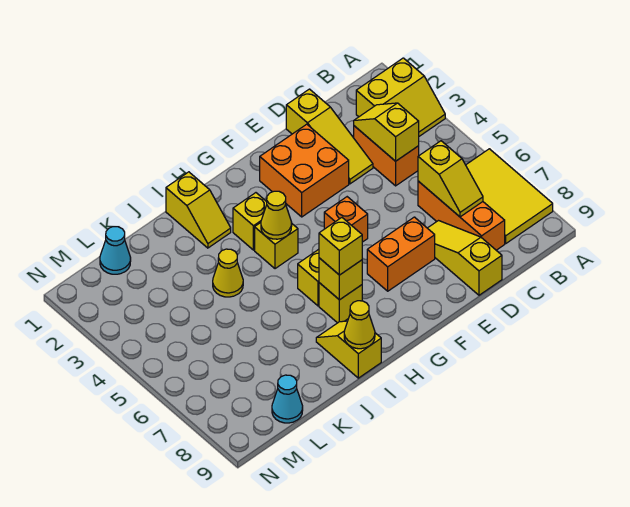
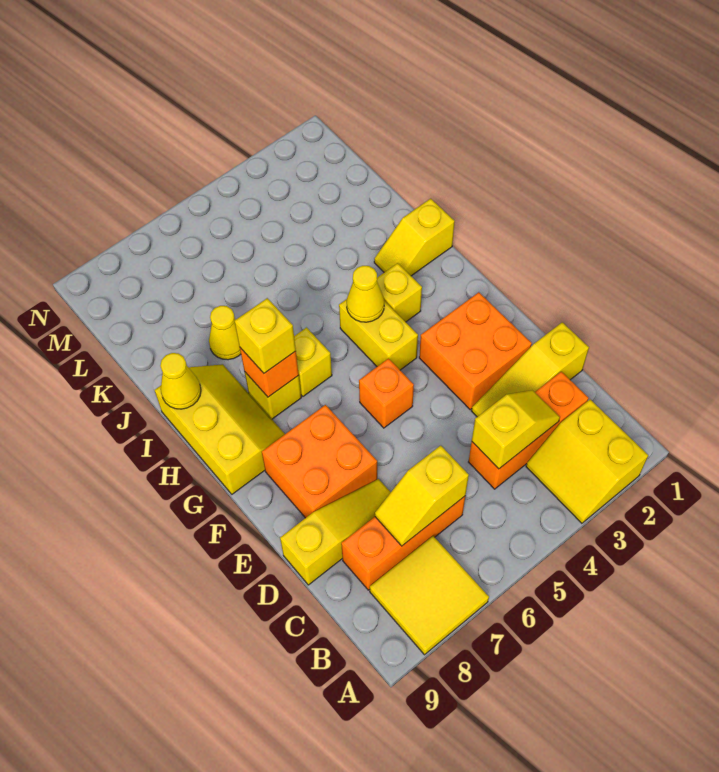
yellow tile A6:B8 level 1 -> yellow tile A7:B8 level 1
orange brick C3:C4 level 1 -> orange brick C2:C4 level 1
orange brick E7:F7 level 1 -> orange brick E7:F8 level 1
yellow brick H4 level 1 -> yellow brick G4:H4 level 1
yellow brick H7 level 2 -> orange brick H7 level 2
yellow slope I8:I9 level 1 top 9 -> yellow slope G8:I9 level 1 top 9
yellow cone J4 level 1 -> yellow cone J7 level 1
cyan cone L1 level 1 -> none
cyan cone L9 level 1 -> none

